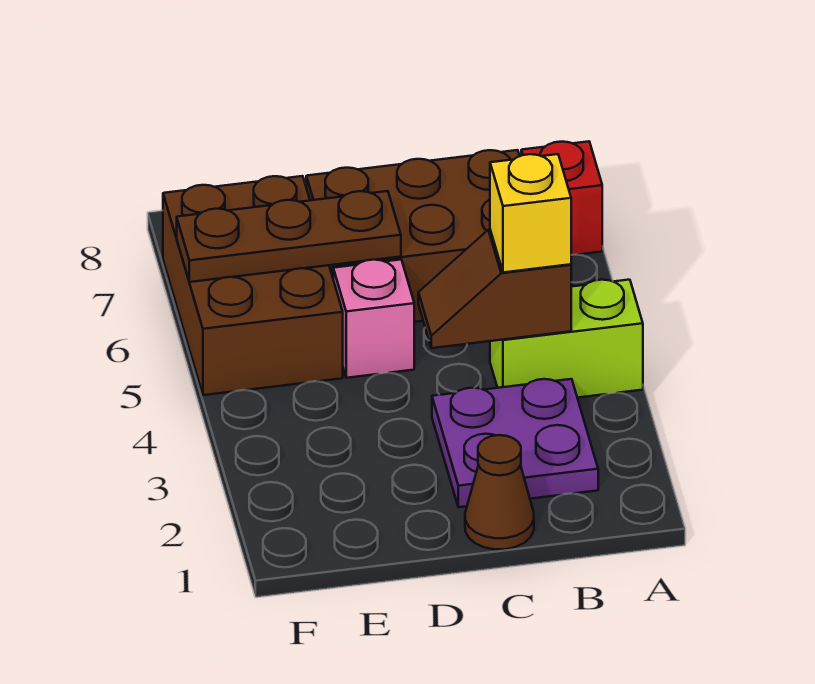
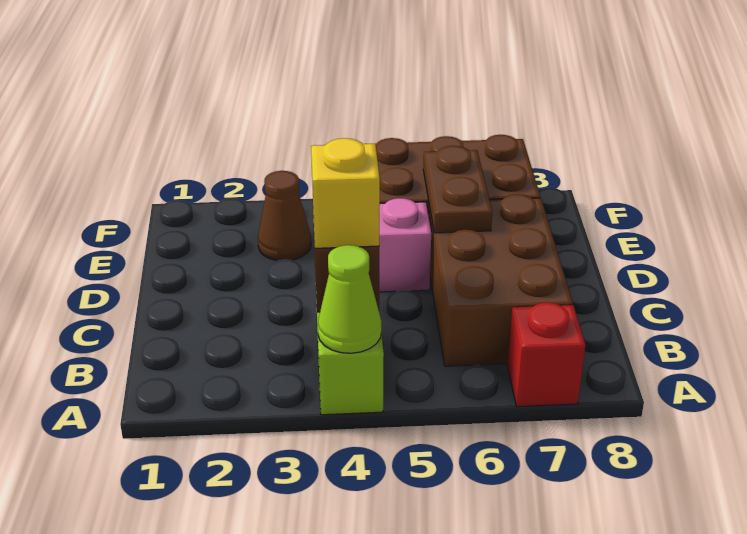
none -> lime cone A4 level 2
purple plate B2:C3 level 1 -> none
brown cone C1 level 1 -> brown cone E3 level 1
brown plate D6:F6 level 2 -> brown plate D6:E6 level 2

